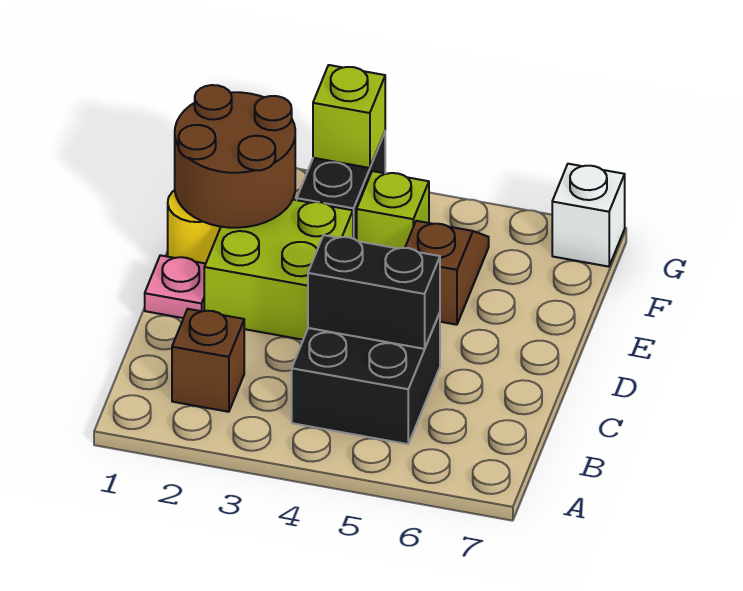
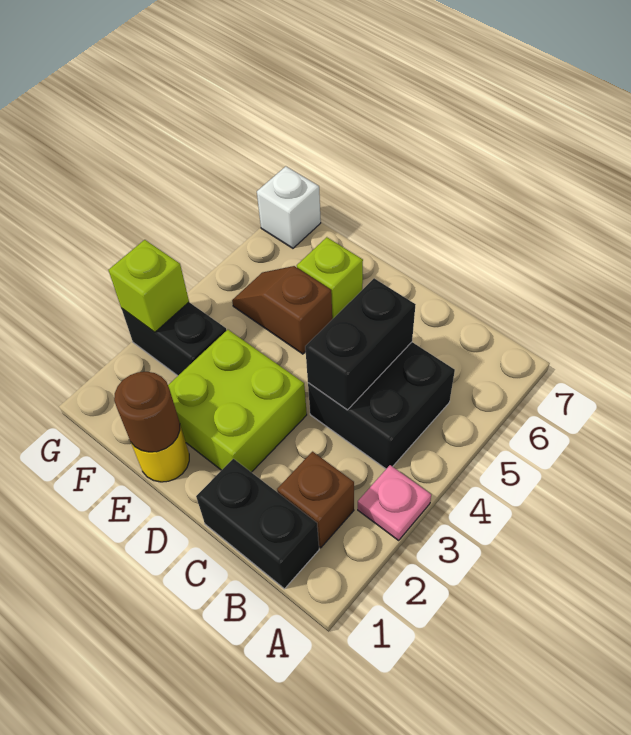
none -> black brick B1:C1 level 1
pink plate D1 level 1 -> pink plate A3 level 1
brown round brick E1:F2 level 2 -> brown round brick E1 level 2
lime brick F4 level 1 -> lime brick E6 level 1

